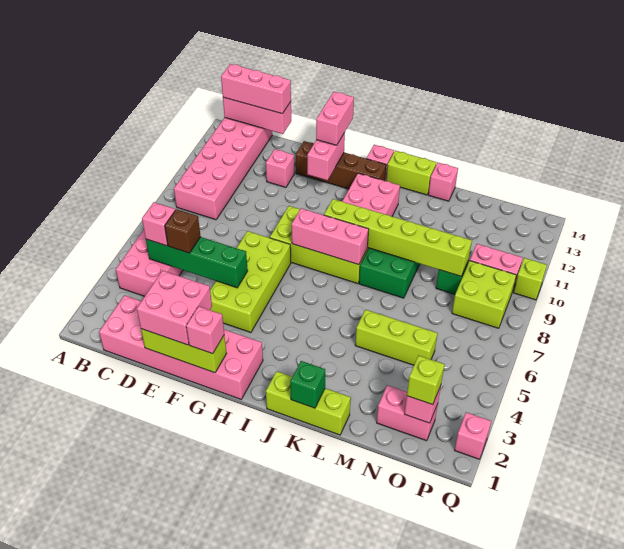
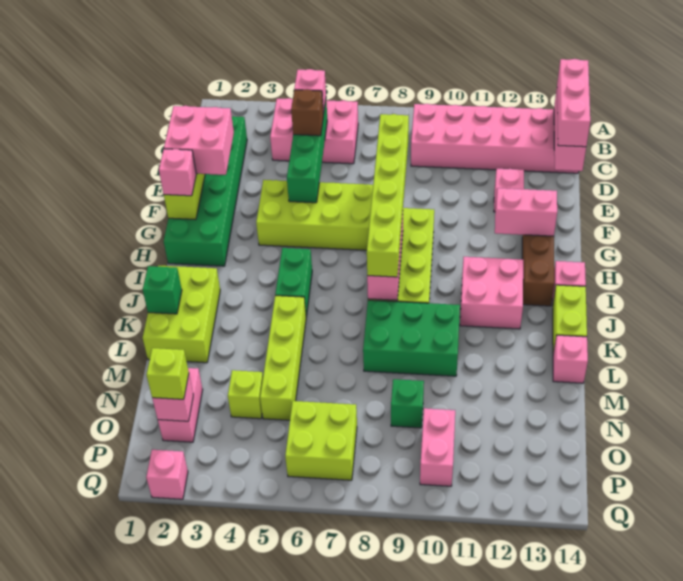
pink brick C1:H2 level 1 -> green brick C1:H2 level 1
pink brick G13:G14 level 3 -> none
none -> green brick I5:J5 level 1
lime brick I9:N9 level 2 -> lime brick E8:J8 level 3
lime brick J1:L1 level 1 -> lime brick J1:L2 level 1
lime brick L5:N5 level 1 -> lime brick K5:N5 level 1
lime brick O8:P9 level 1 -> lime brick O6:P7 level 1
lime brick Q10 level 1 -> lime brick N4 level 1

